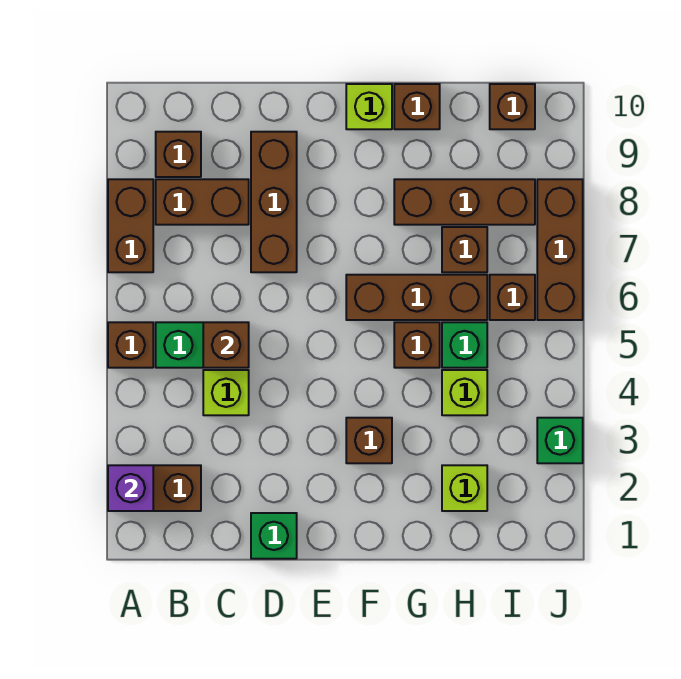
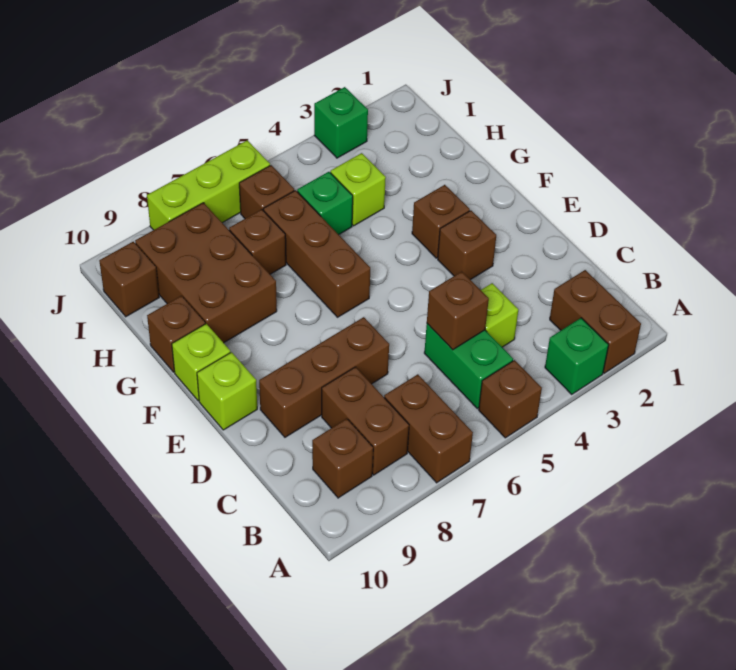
purple brick A2 level 2 -> none
brown brick A7:A8 level 1 -> brown brick A7:B7 level 1
green brick D1 level 1 -> green brick A3 level 1
brown brick G5 level 1 -> brown brick E3 level 1
brown brick G8:I8 level 1 -> brown brick G8:I9 level 1
lime brick H2 level 1 -> lime brick E10 level 1
brown brick J6:J8 level 1 -> lime brick J6:J8 level 1

